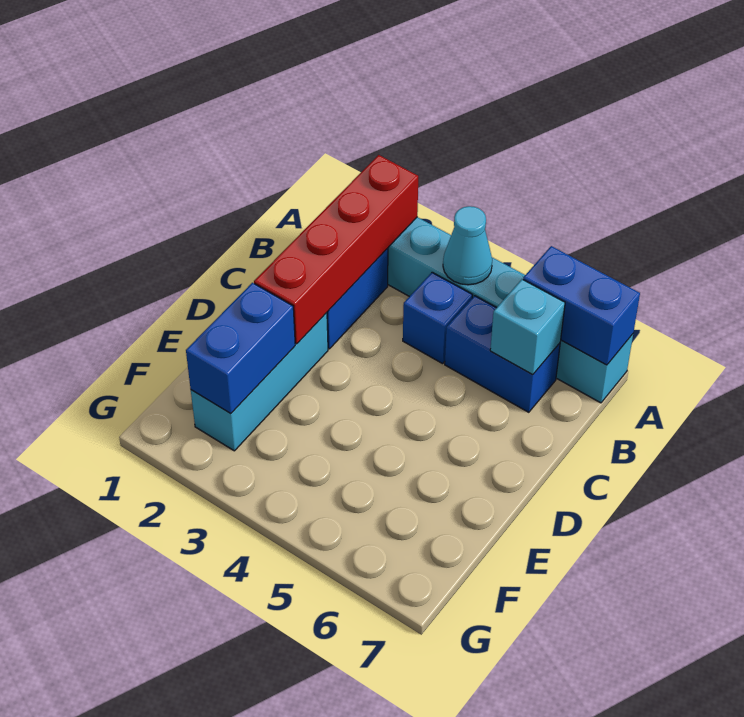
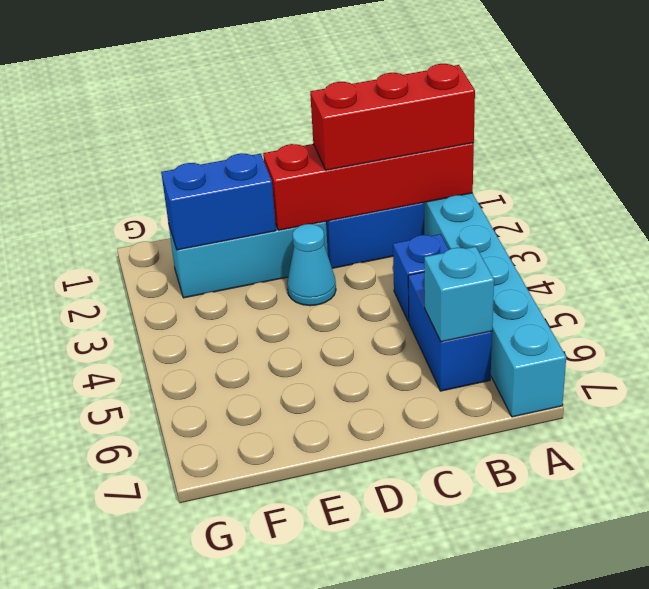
none -> red brick A2:C2 level 3
cyan cone A4 level 2 -> cyan cone D3 level 1
blue brick A6:A7 level 2 -> none

